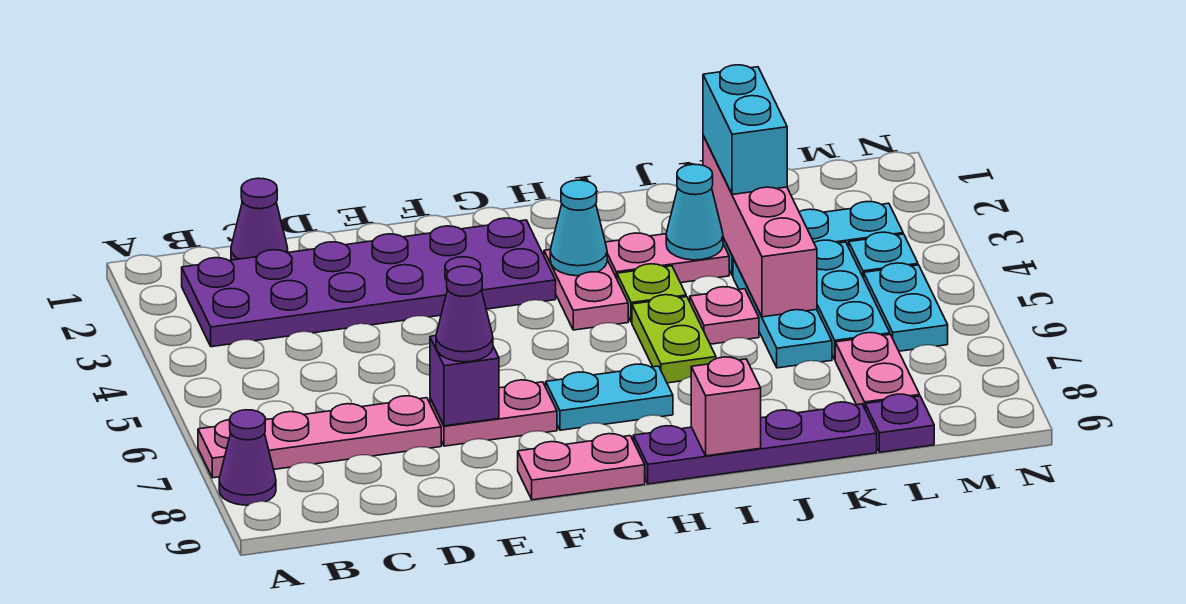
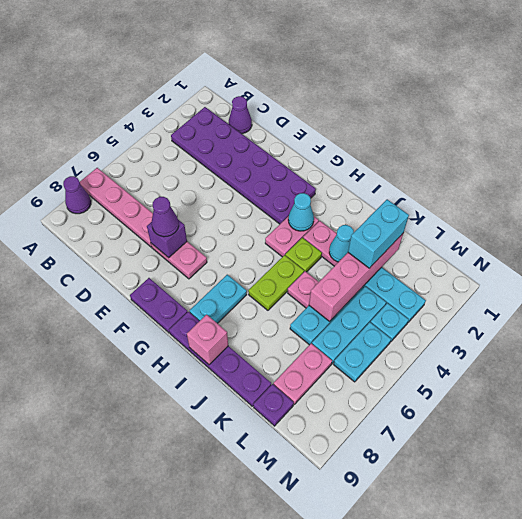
pink plate F9:G9 level 1 -> purple plate F9:G9 level 1
cyan plate G7:H7 level 1 -> cyan plate H7:H8 level 1

